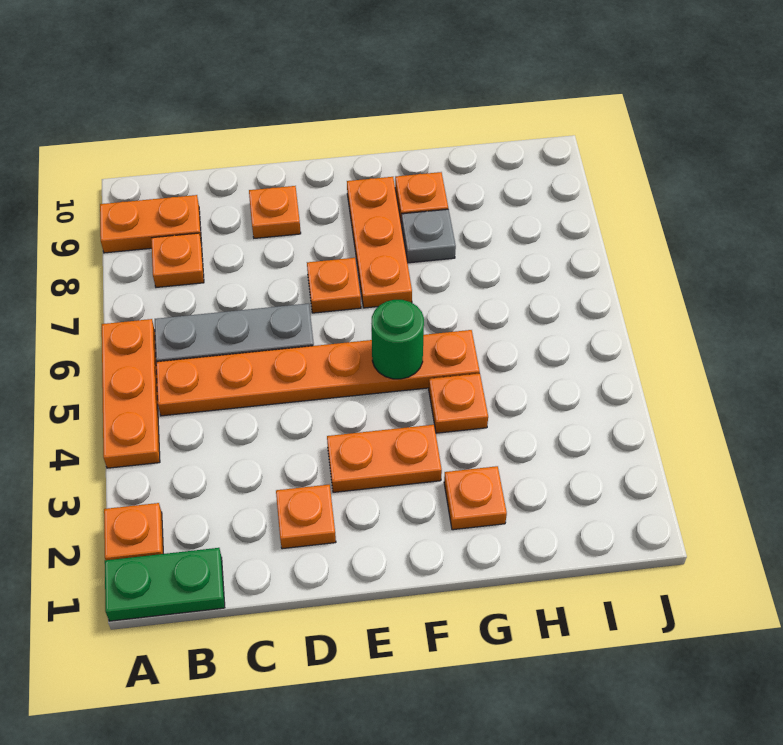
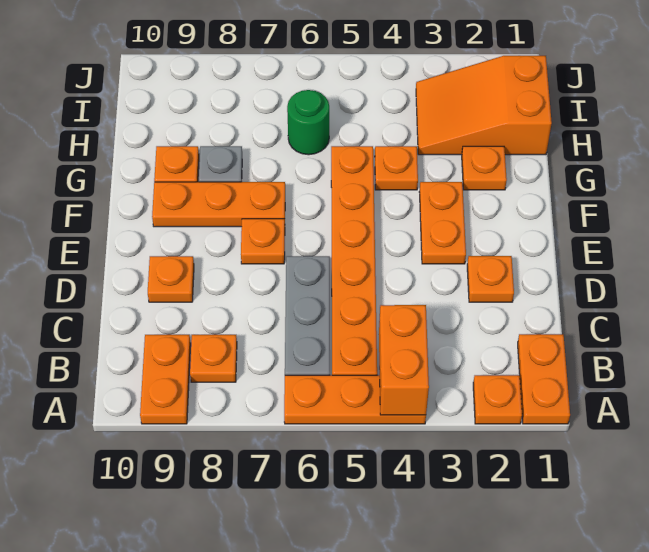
green plate A1:B1 level 1 -> orange plate A1:B1 level 1
none -> orange brick A4:B4 level 2
green round brick F5 level 2 -> green round brick H6 level 1
none -> orange slope H1:I3 level 1 top 1

